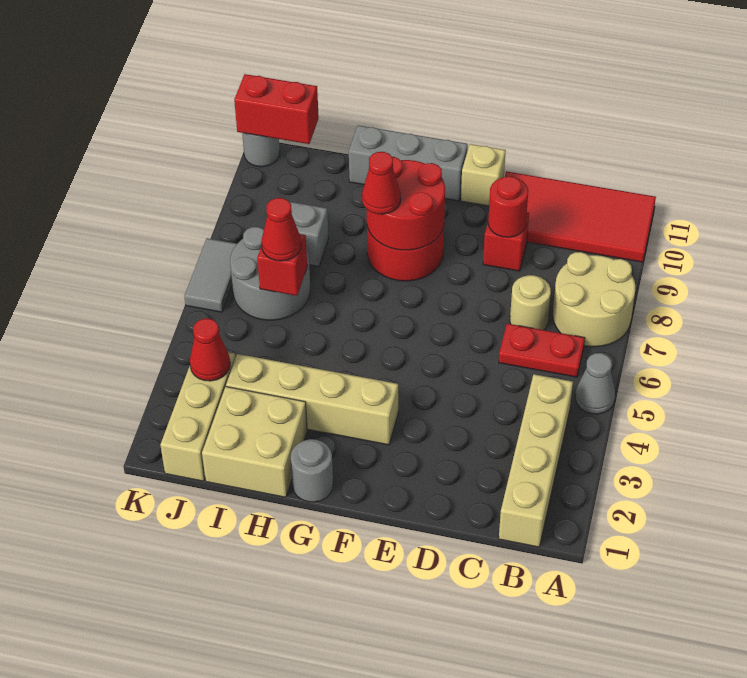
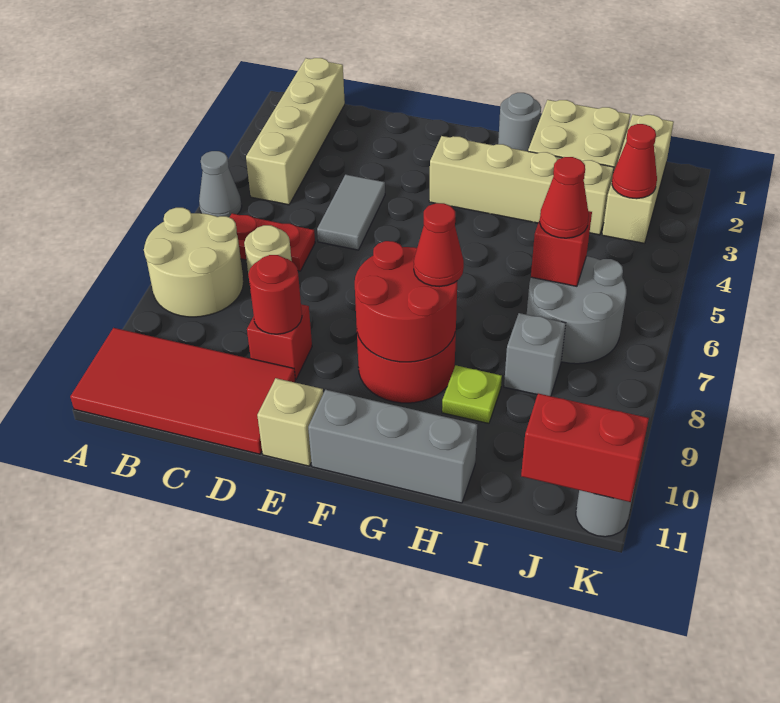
none -> lime plate H9 level 1
grey tile K6:K7 level 1 -> grey tile D4:D5 level 1

